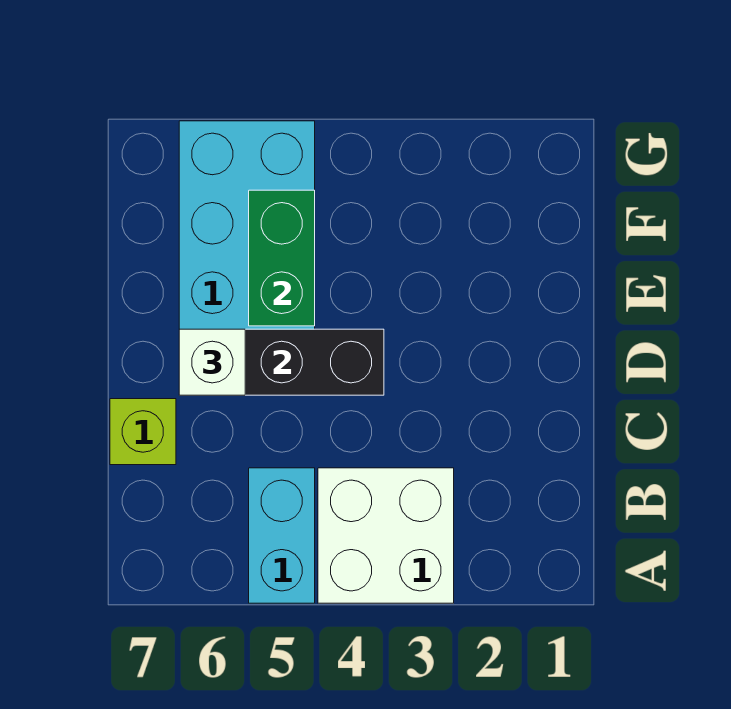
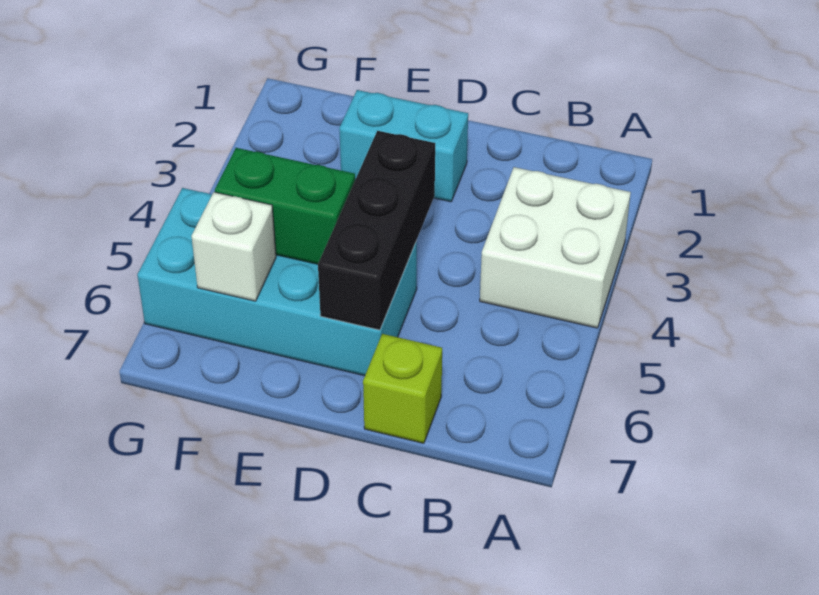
cyan brick A5:B5 level 1 -> cyan brick D2:E2 level 1
white brick D6 level 3 -> white brick F6 level 2

